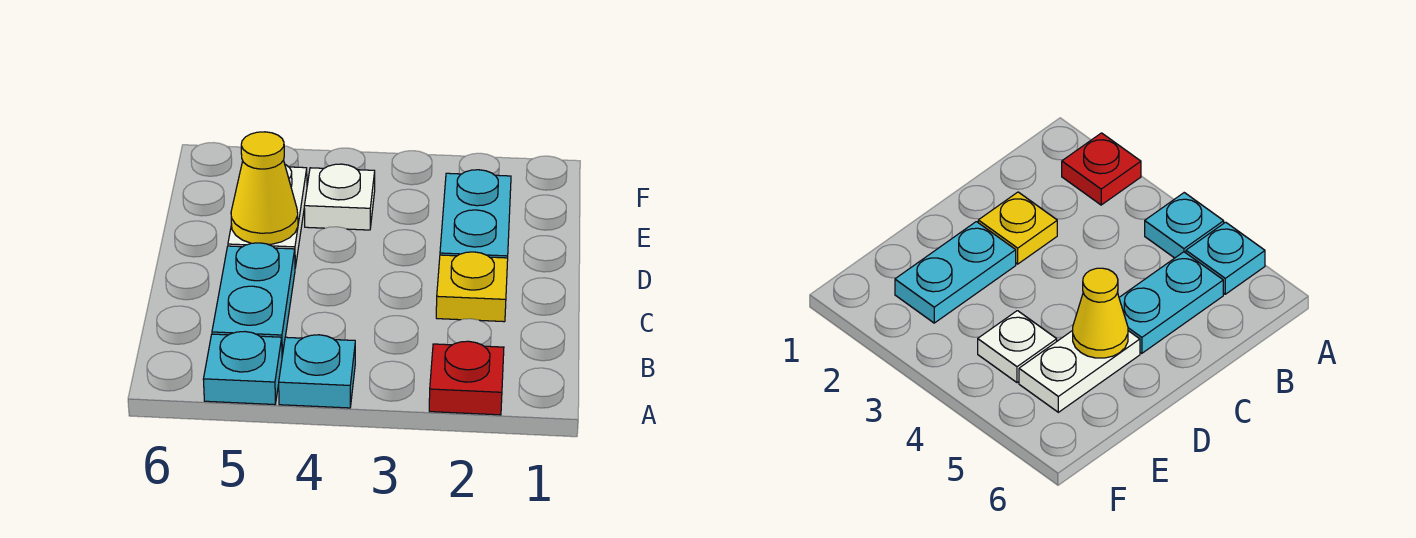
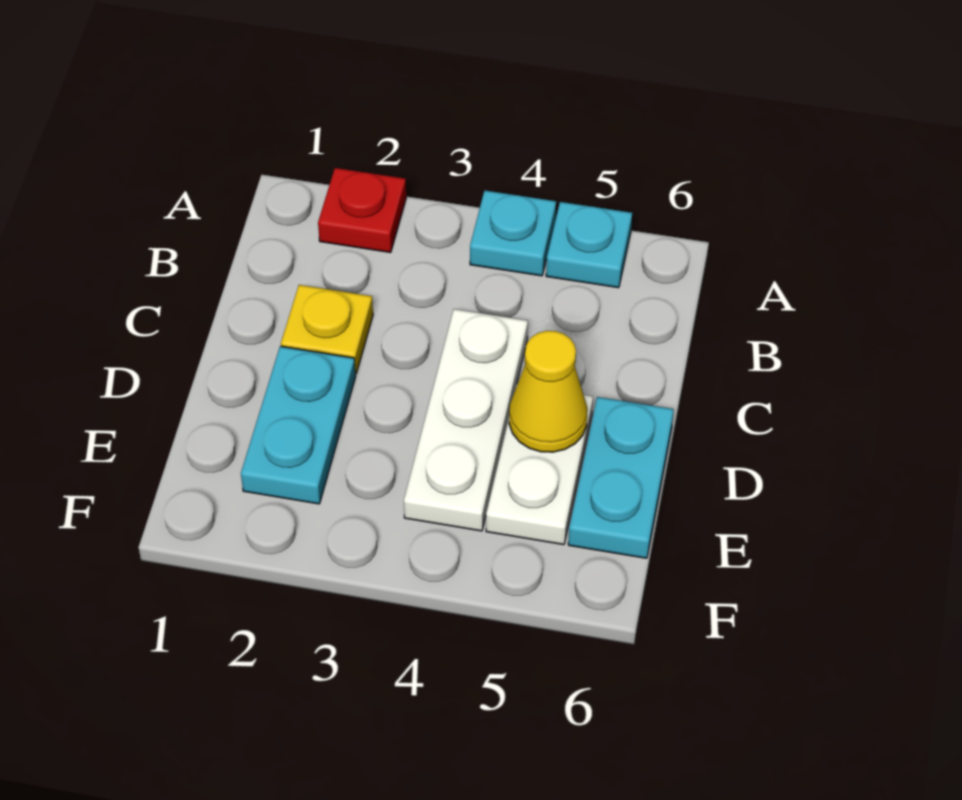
cyan plate B5:C5 level 1 -> cyan plate D6:E6 level 1
white plate E4 level 1 -> white plate C4:E4 level 1

